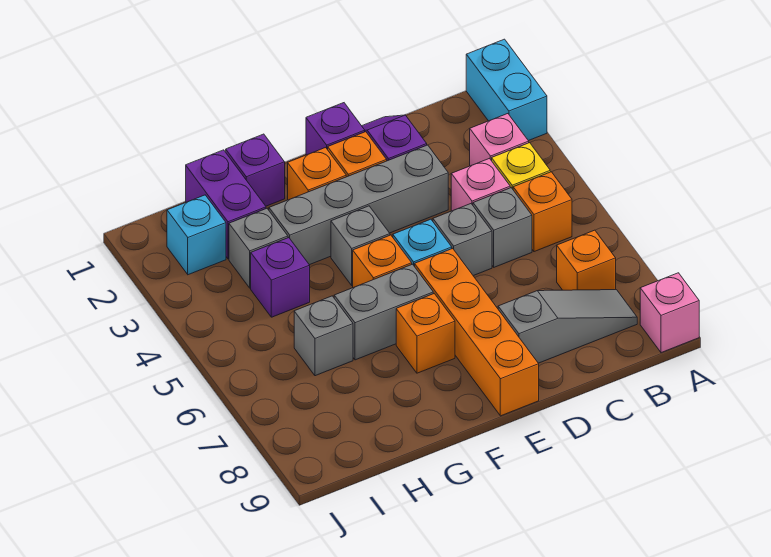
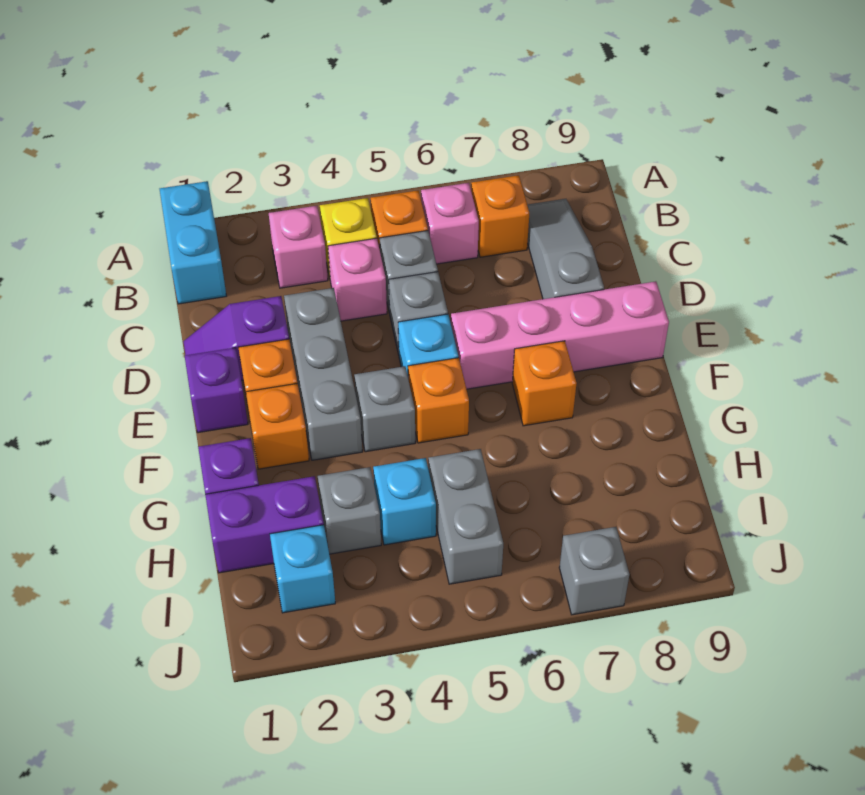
cyan brick A1:A2 level 1 -> cyan brick A1:B1 level 1
pink brick A9 level 1 -> pink brick B6 level 1
grey brick D3:G3 level 1 -> grey brick D3:F3 level 1
orange brick E6:E9 level 1 -> pink brick E6:E9 level 1
grey brick F6:G6 level 1 -> grey brick H5:I5 level 1
purple brick H4 level 1 -> cyan brick H4 level 1
grey brick H6 level 1 -> grey brick J7 level 1

